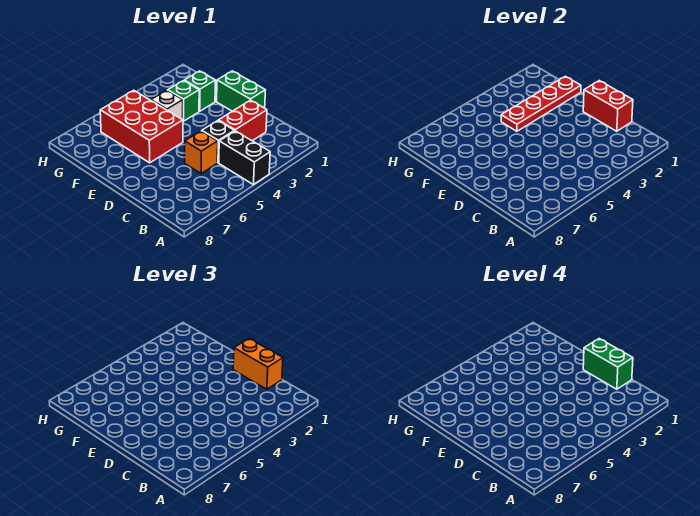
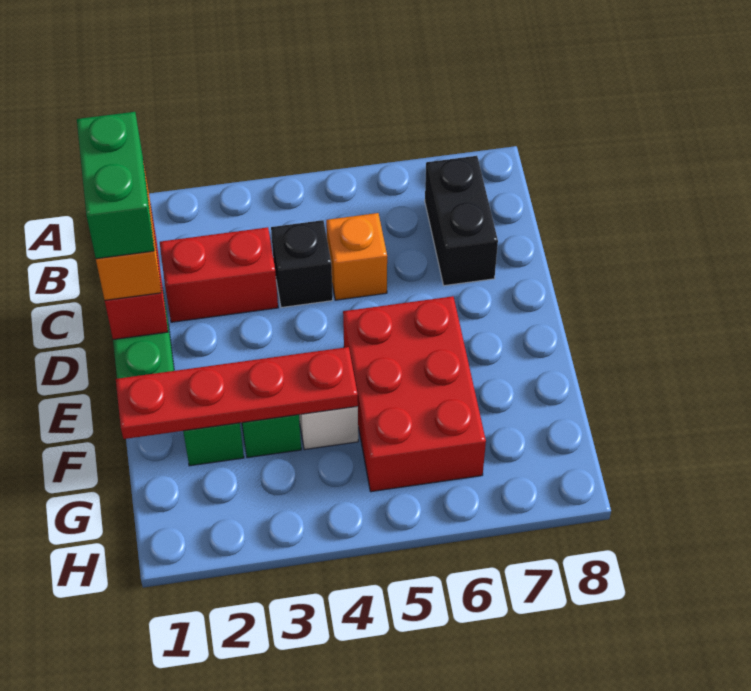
black brick A4:B4 level 1 -> black brick B7:C7 level 1

